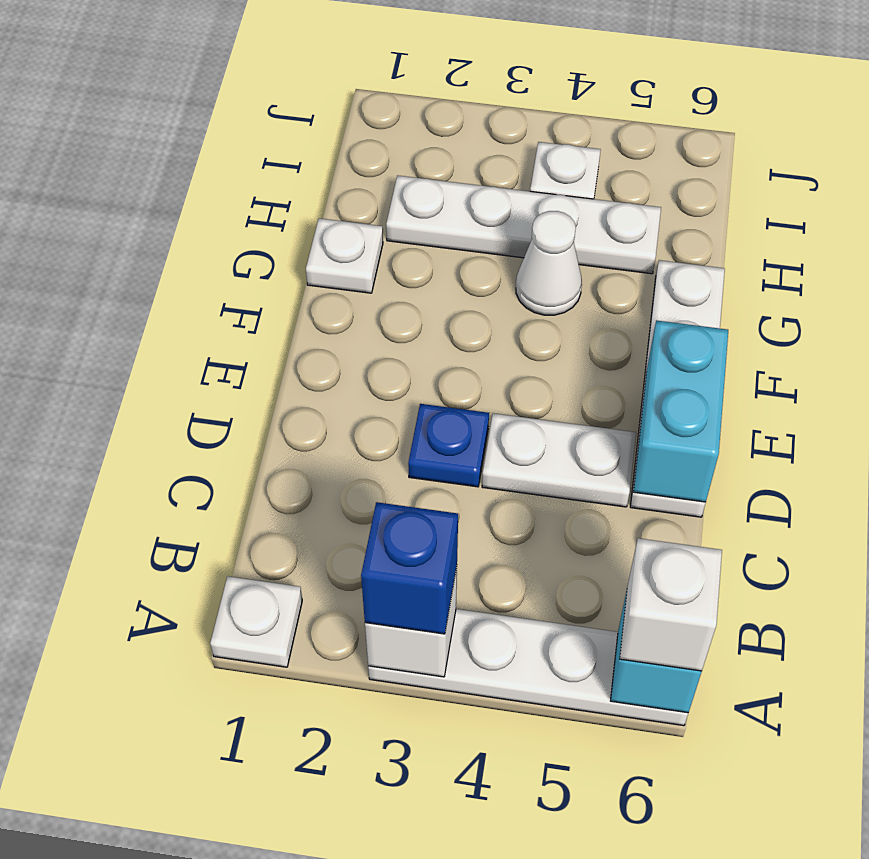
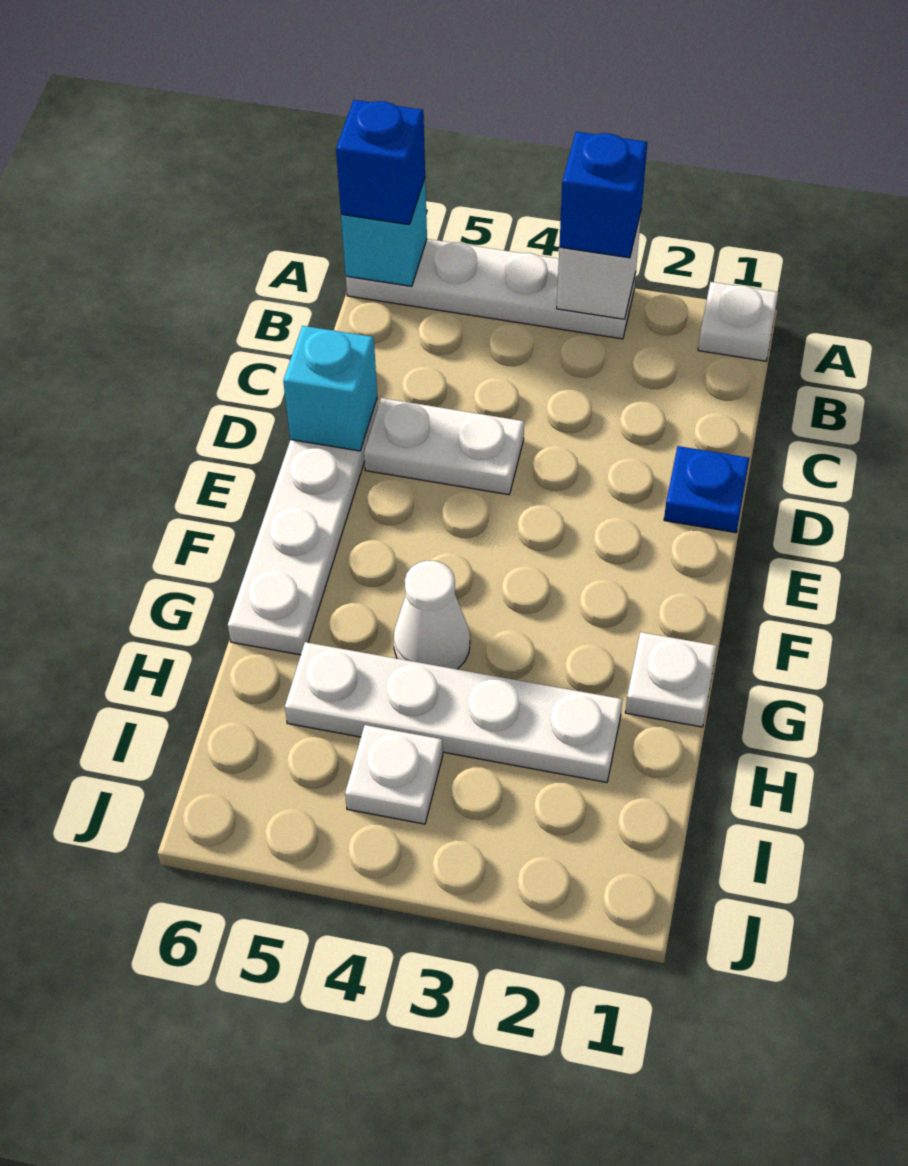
white brick A6 level 3 -> blue brick A6 level 3
blue plate D3 level 1 -> blue plate D1 level 1
cyan brick D6:E6 level 2 -> cyan brick D6 level 2

